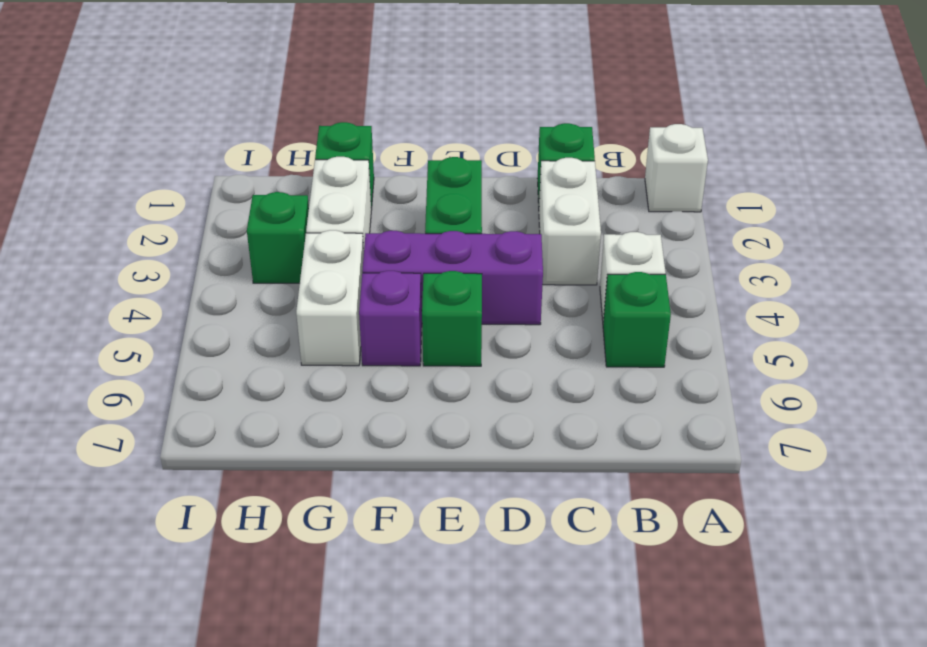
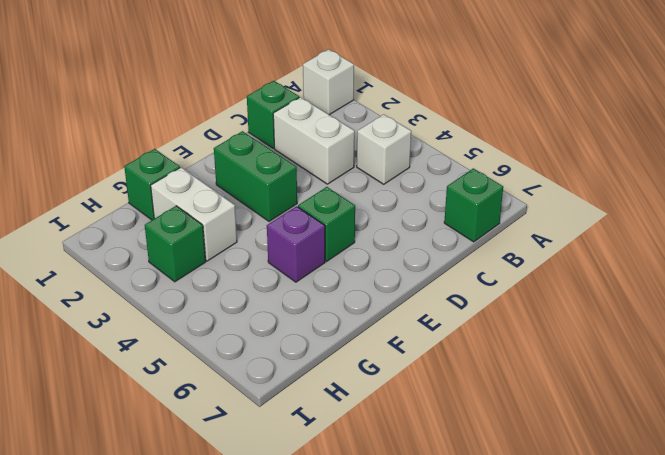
green brick B5 level 1 -> green brick B7 level 1
purple brick D4:F4 level 1 -> none
white brick G4:G5 level 1 -> none

